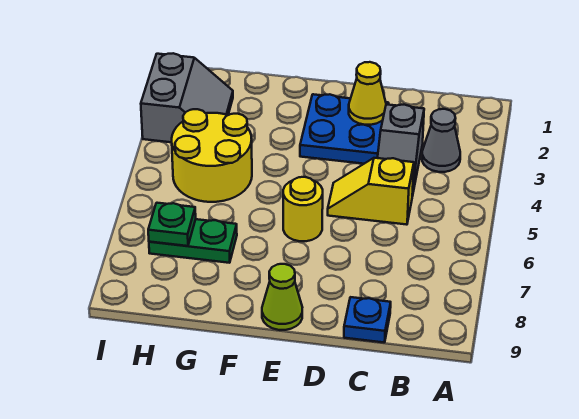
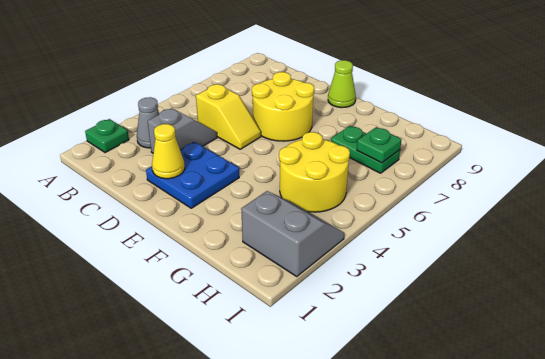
none -> green plate A2 level 1
blue plate C9 level 1 -> none
yellow round brick E6 level 1 -> yellow round brick D6:E7 level 1
grey slope H2:I3 level 1 top I -> grey slope H2:I3 level 1 top 2

